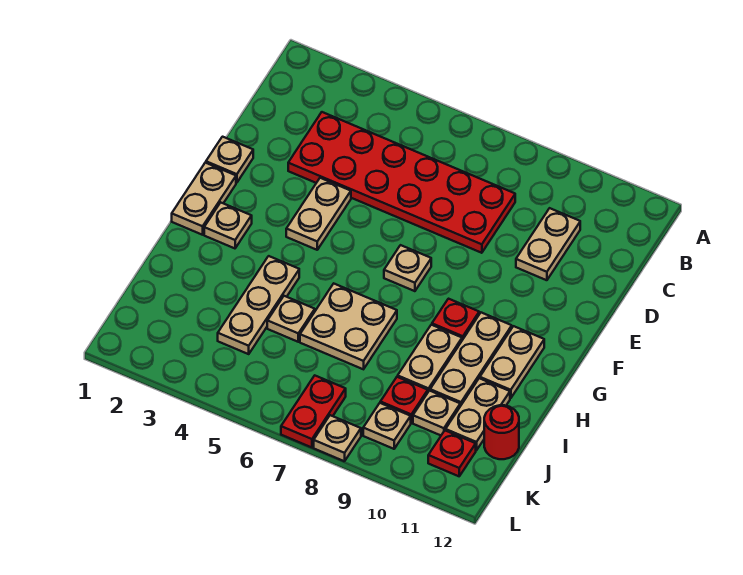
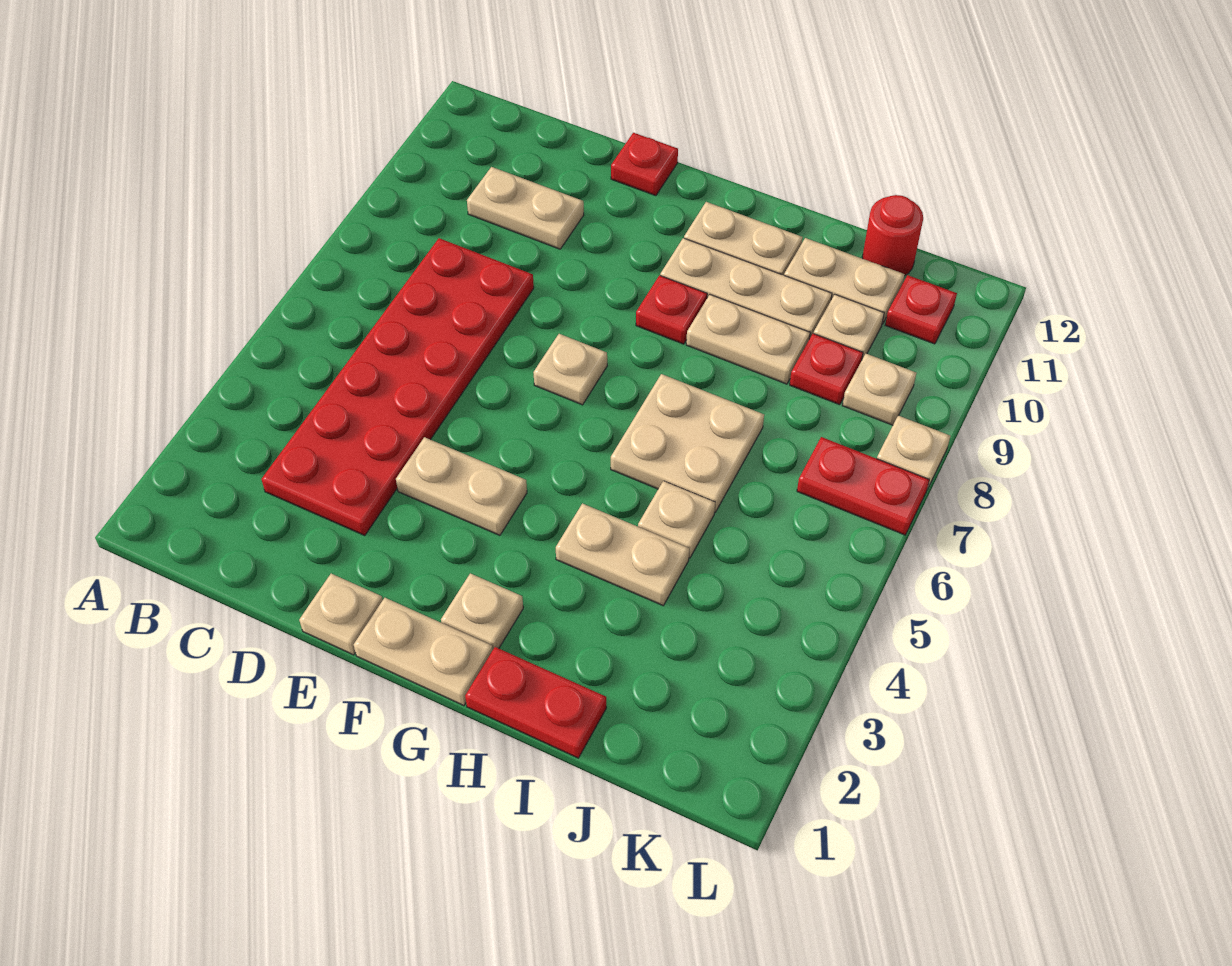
none -> red plate E12 level 1
none -> red plate H1:I1 level 1
tan plate H4:J4 level 1 -> tan plate H4:I4 level 1

